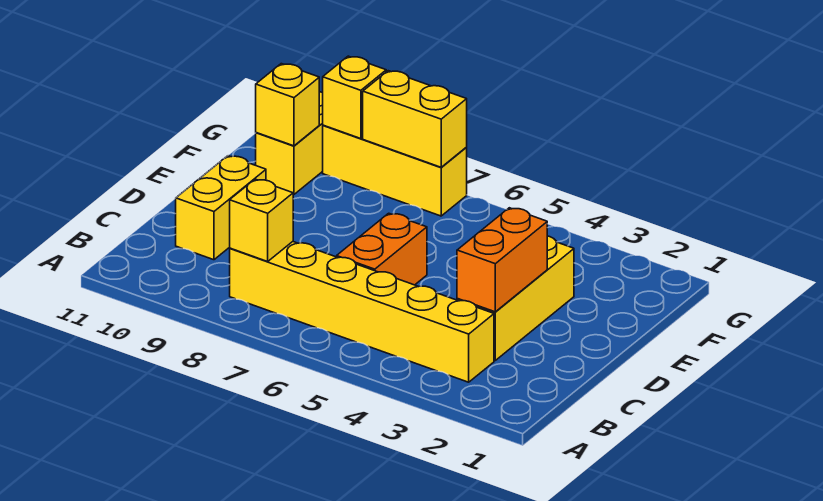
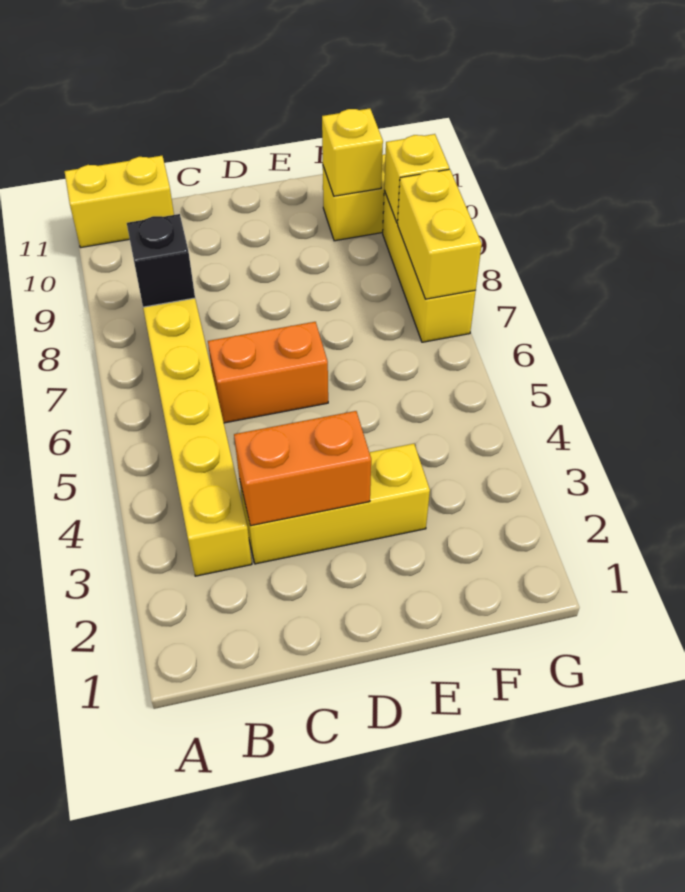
yellow brick B8 level 2 -> black brick B8 level 2
yellow brick C10:D10 level 1 -> yellow brick A11:B11 level 1

